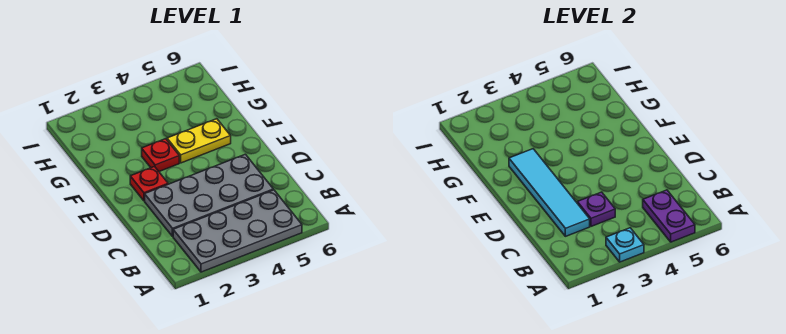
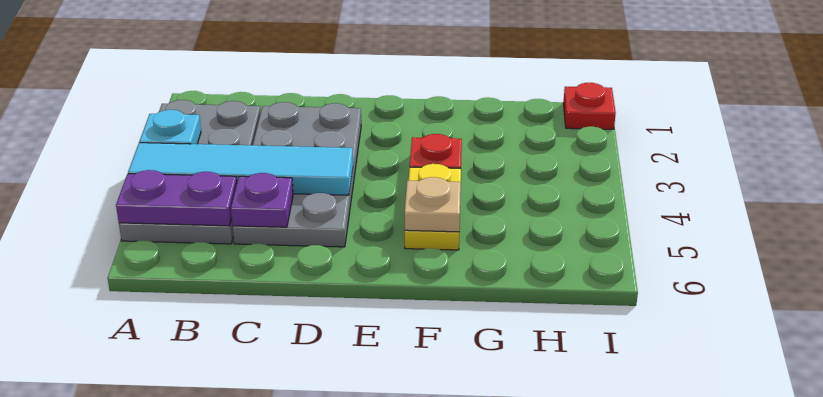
cyan tile C2:F2 level 2 -> cyan tile A4:D4 level 2
purple plate C3 level 2 -> purple plate C5 level 2
red plate E2 level 1 -> red plate I1 level 1
none -> tan plate F5 level 2

